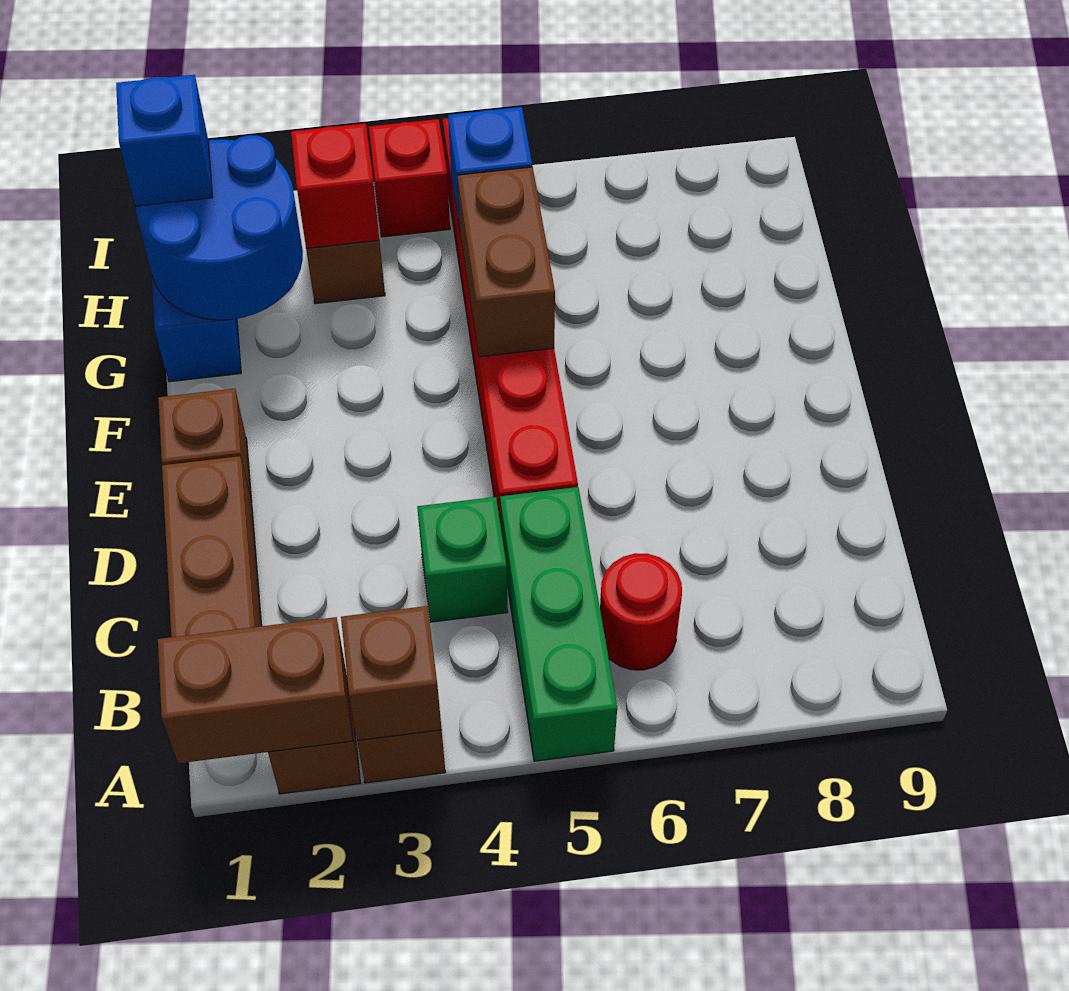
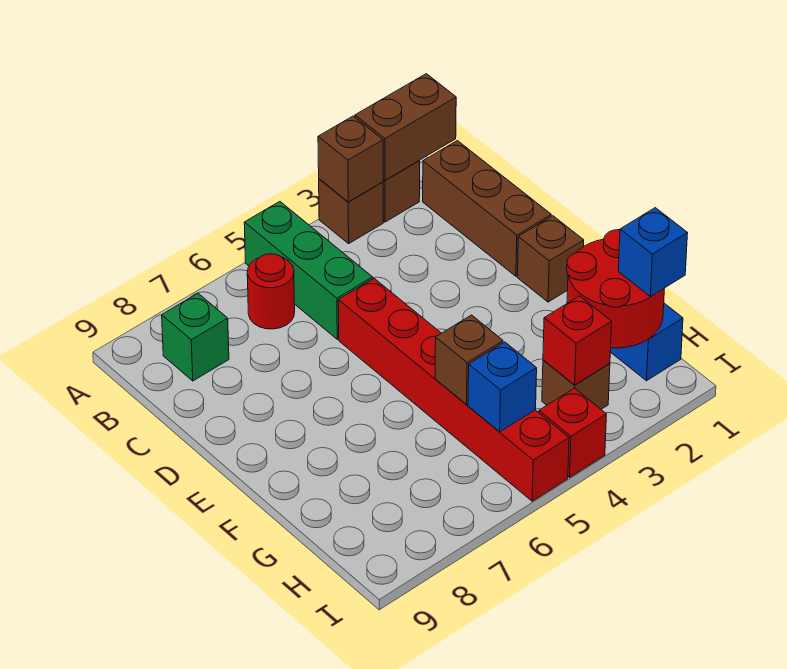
green brick C4 level 1 -> green brick B8 level 1
brown brick F5:G5 level 2 -> brown brick G5 level 2
blue round brick G1:H2 level 2 -> red round brick G1:H2 level 2

